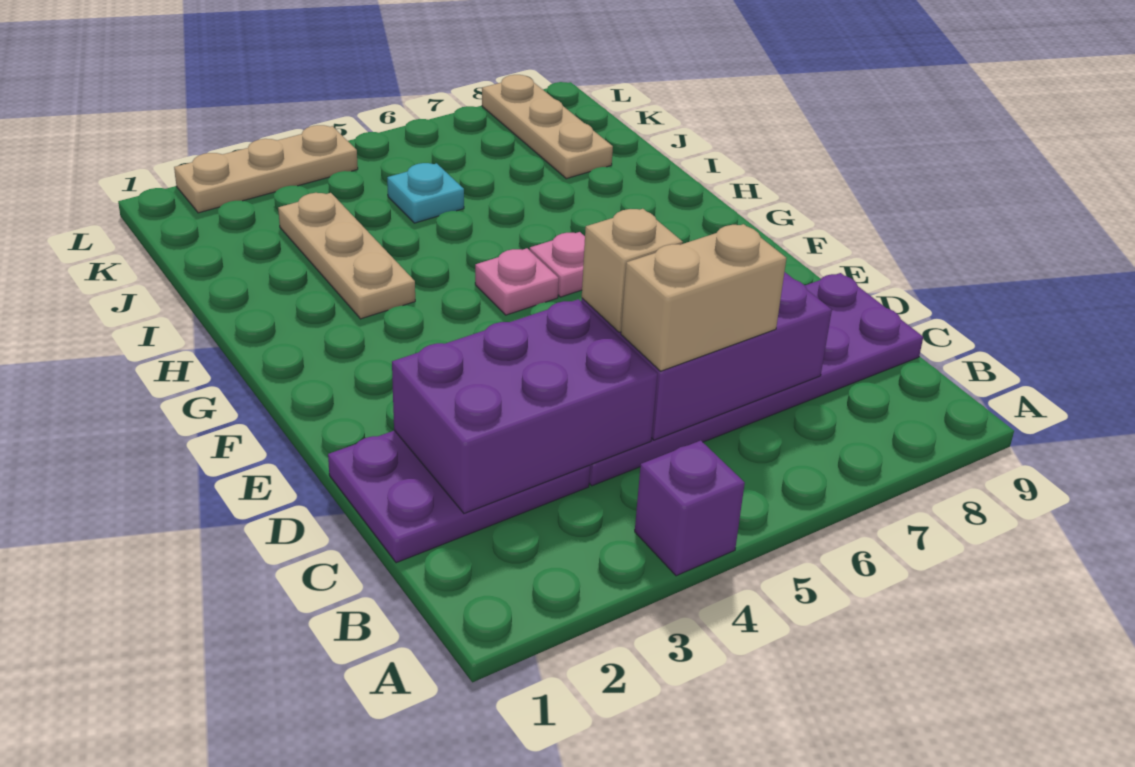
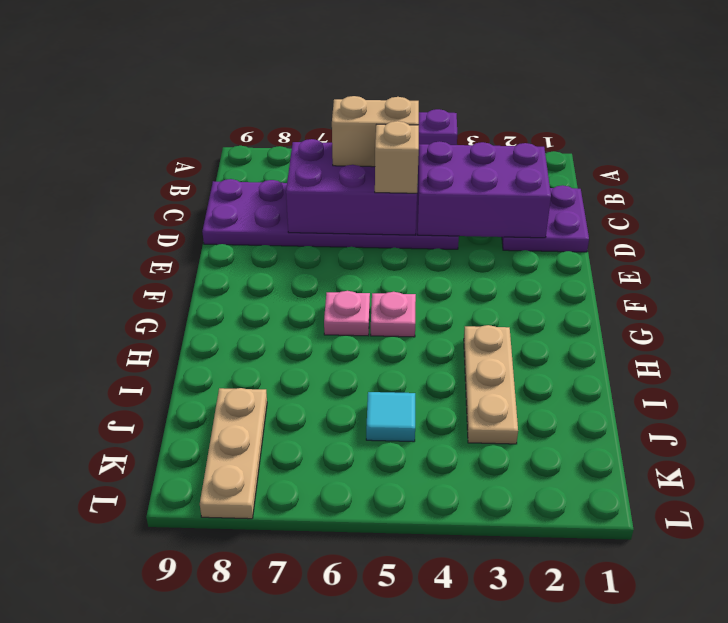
purple plate C1:D3 level 1 -> purple plate C1:D2 level 1
cyan plate J5 level 1 -> cyan tile J5 level 1
tan plate L2:L4 level 1 -> none

